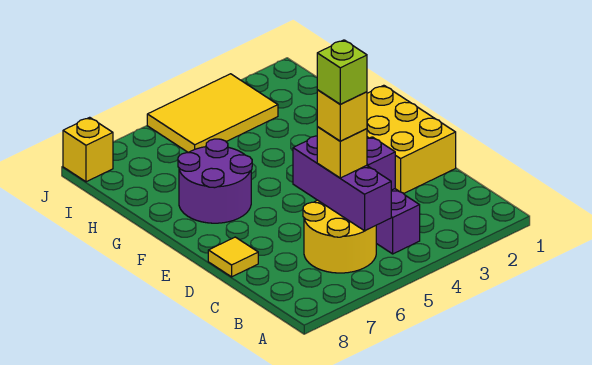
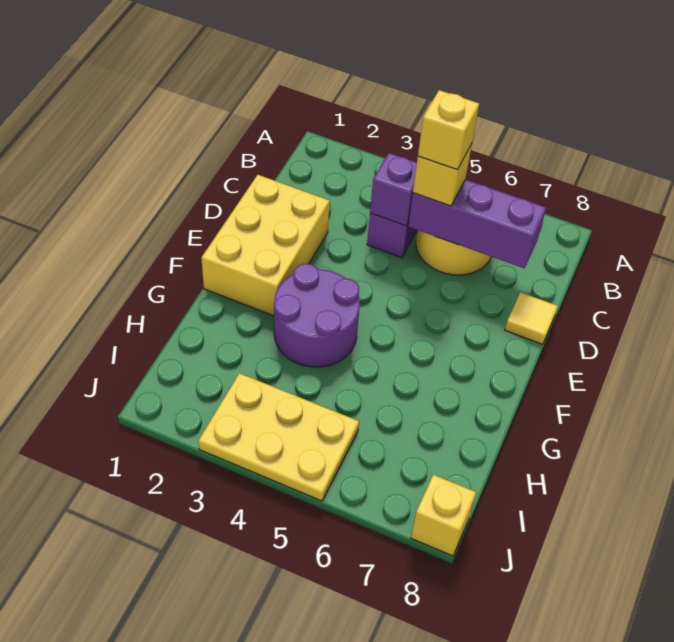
purple brick B5:D5 level 2 -> purple brick C5:C7 level 2
lime brick C5 level 5 -> none
purple round brick F6:G7 level 1 -> purple round brick F3:G4 level 1
yellow tile I3:J5 level 1 -> yellow plate I3:J5 level 1

